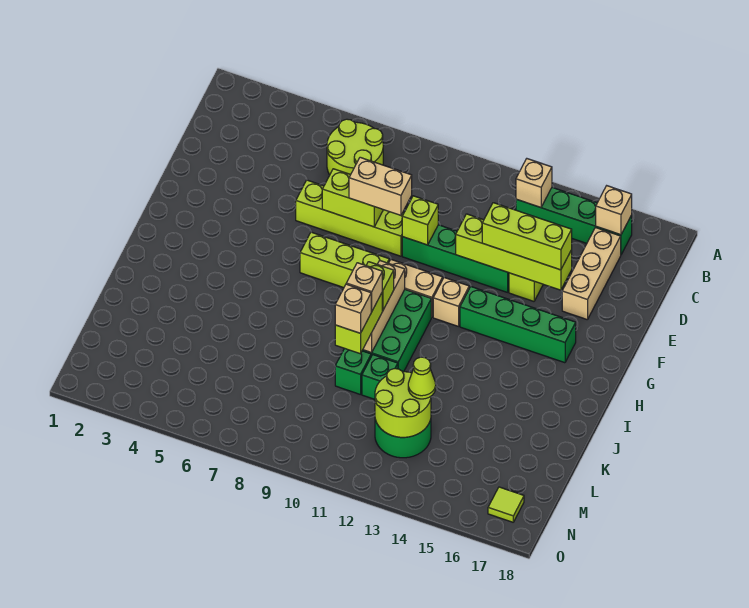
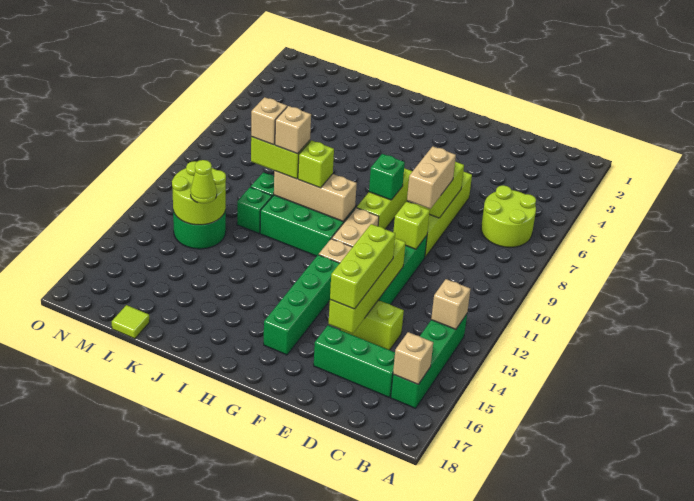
tan brick C16:E16 level 1 -> green brick C16:E16 level 1
none -> green brick G8 level 2
lime tile N17 level 1 -> lime tile L18 level 1

